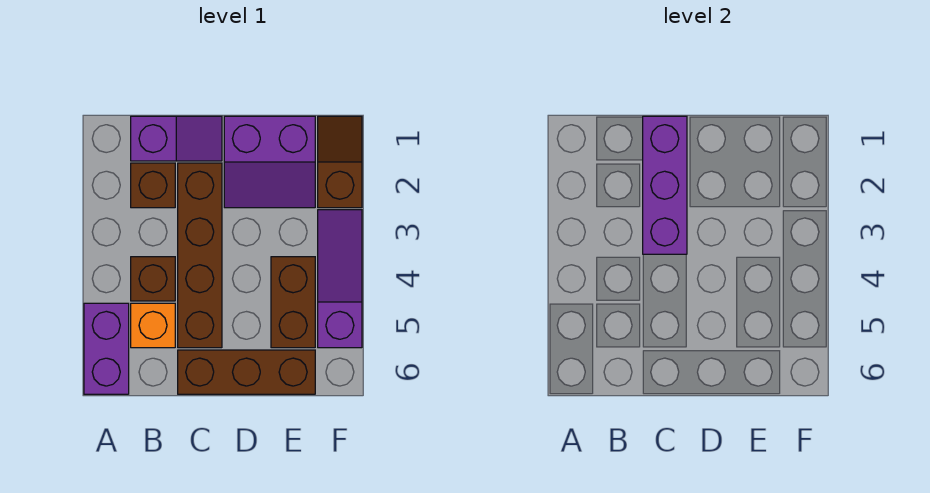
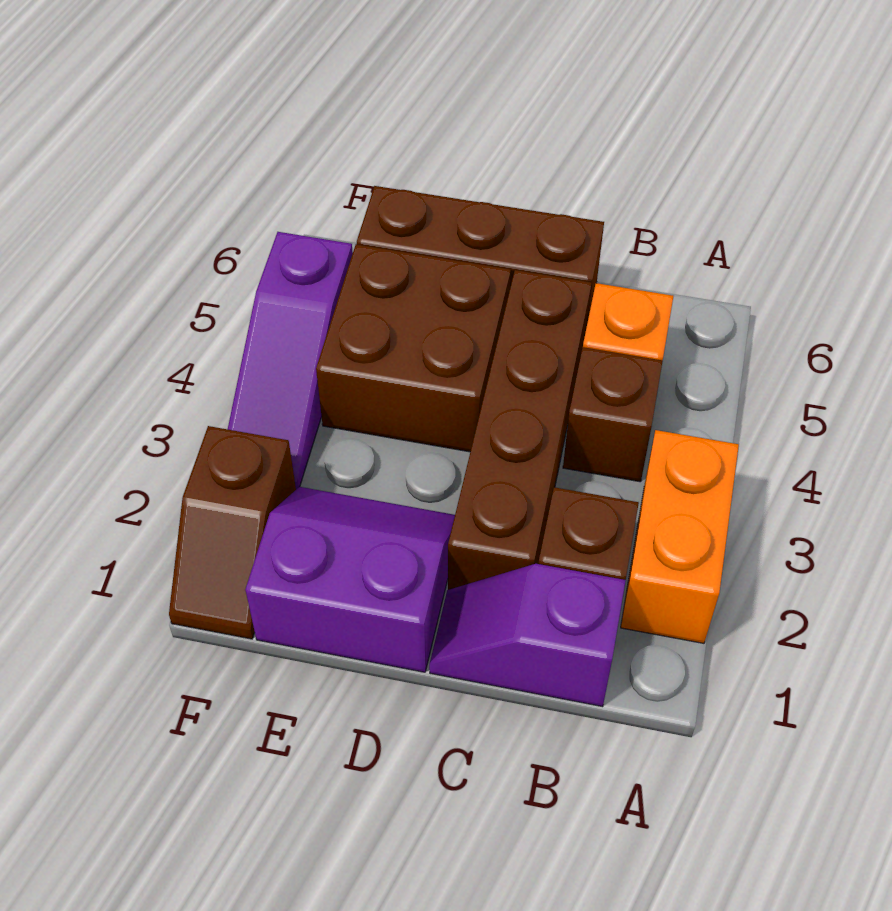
none -> orange brick A2:A3 level 1
purple brick A5:A6 level 1 -> none
purple brick C1:C3 level 2 -> none
brown brick E4:E5 level 1 -> brown brick D4:E5 level 1

